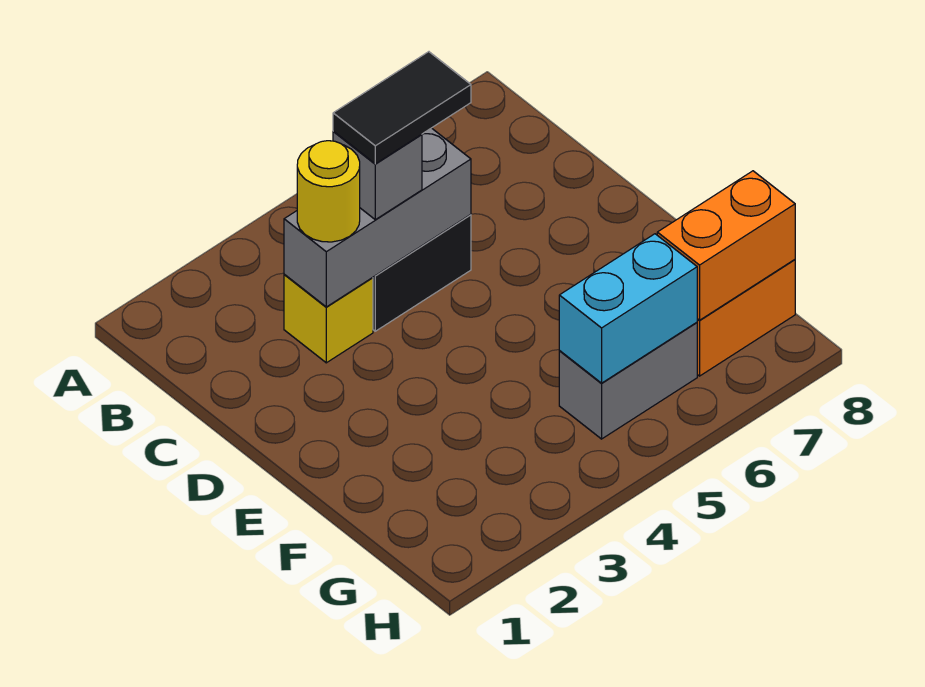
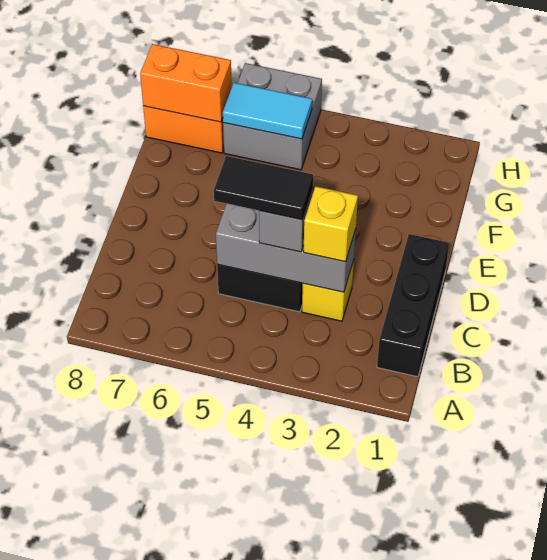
none -> black brick B1:D1 level 1
yellow round brick C3 level 3 -> yellow brick C3 level 3
grey brick G5:G6 level 1 -> grey brick G5:H6 level 1
cyan brick G5:G6 level 2 -> cyan tile G5:G6 level 2

